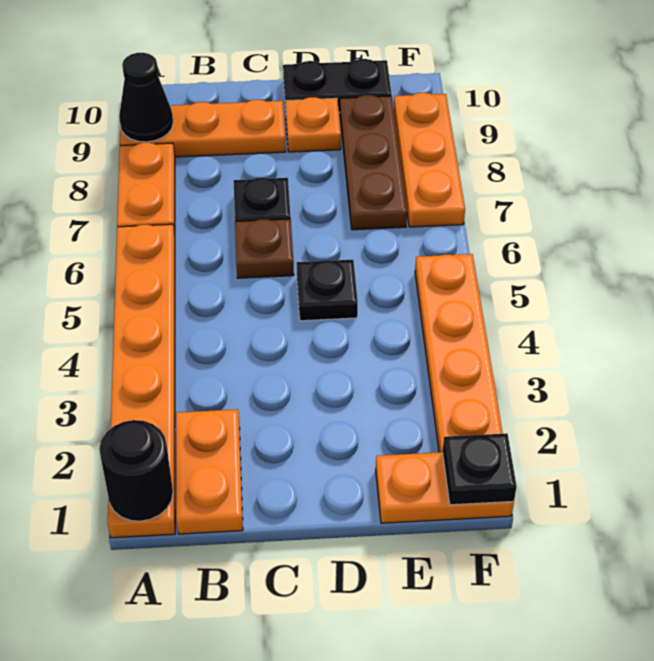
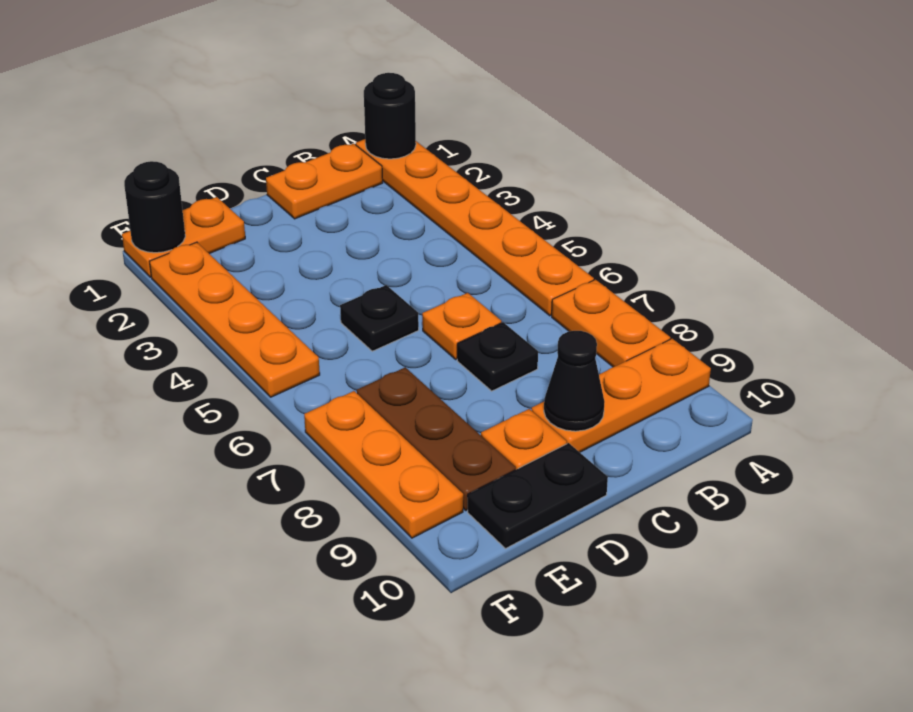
black cone A9 level 2 -> black cone C9 level 2
orange plate B1:B2 level 1 -> orange plate B1:C1 level 1
brown plate C6 level 1 -> orange plate C6 level 1
black plate F1 level 2 -> black round brick F1 level 2

